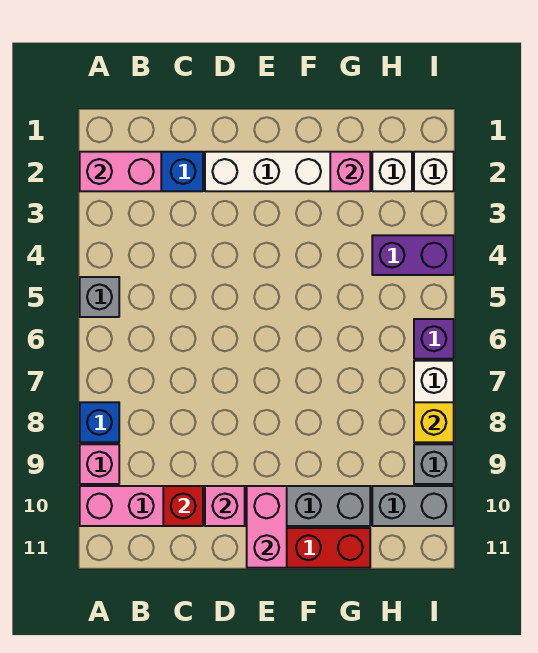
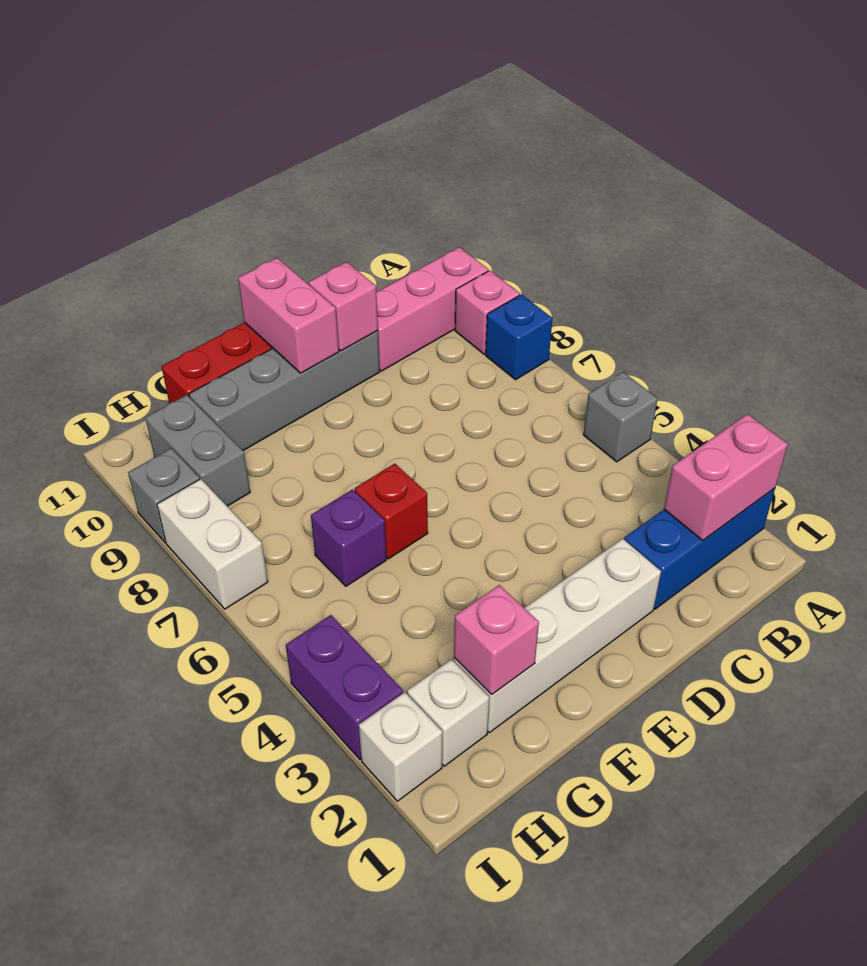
red brick C10 level 2 -> red brick F6 level 1
purple brick H4:I4 level 1 -> purple brick I3:I4 level 1
grey brick H10:I10 level 1 -> grey brick H9:H10 level 1
purple brick I6 level 1 -> purple brick G6 level 1
yellow brick I8 level 2 -> none

